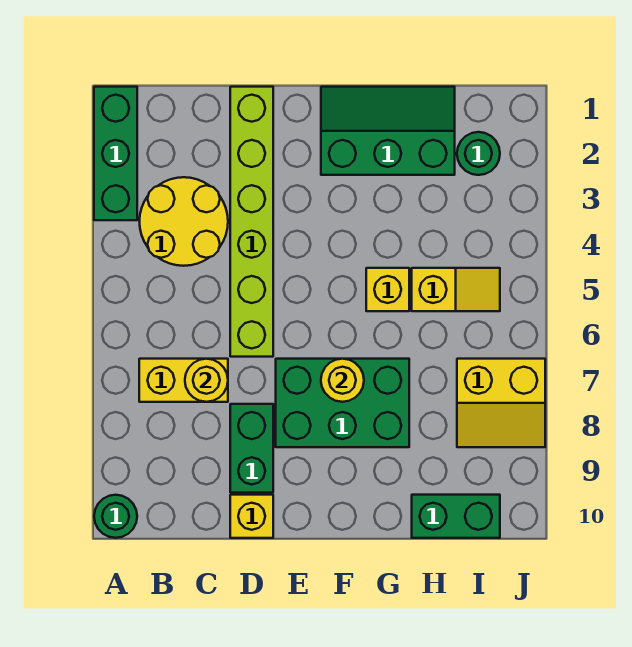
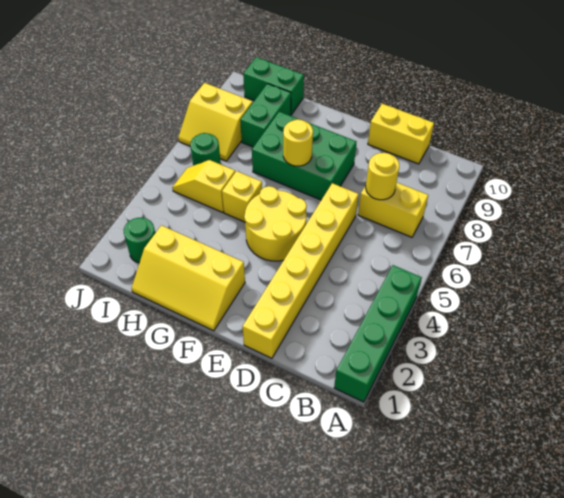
green brick A1:A3 level 1 -> green brick A1:A4 level 1
green round brick A10 level 1 -> green round brick I6 level 1
yellow round brick B3:C4 level 1 -> yellow round brick E4:F5 level 1
lime brick D1:D6 level 1 -> yellow brick D1:D6 level 1
green brick D8:D9 level 1 -> green brick H8:H9 level 1
yellow brick D10 level 1 -> yellow brick C10:D10 level 1
green slope F1:H2 level 1 top 2 -> yellow slope F1:H2 level 1 top 2
yellow slope I7:J8 level 1 top 7 -> yellow slope I7:J8 level 1 top 8

